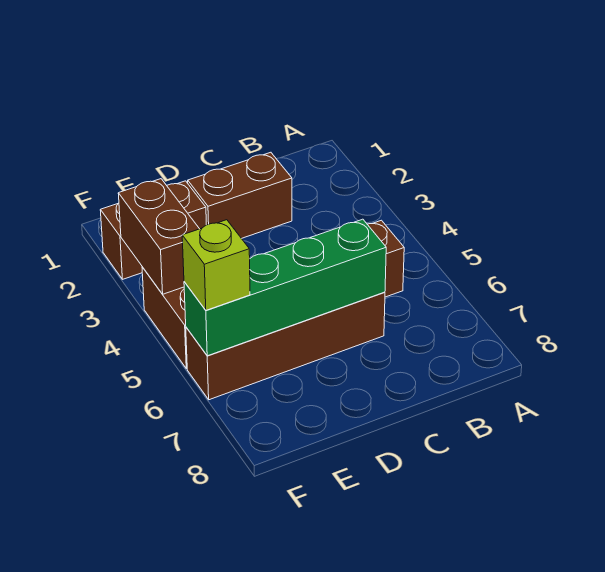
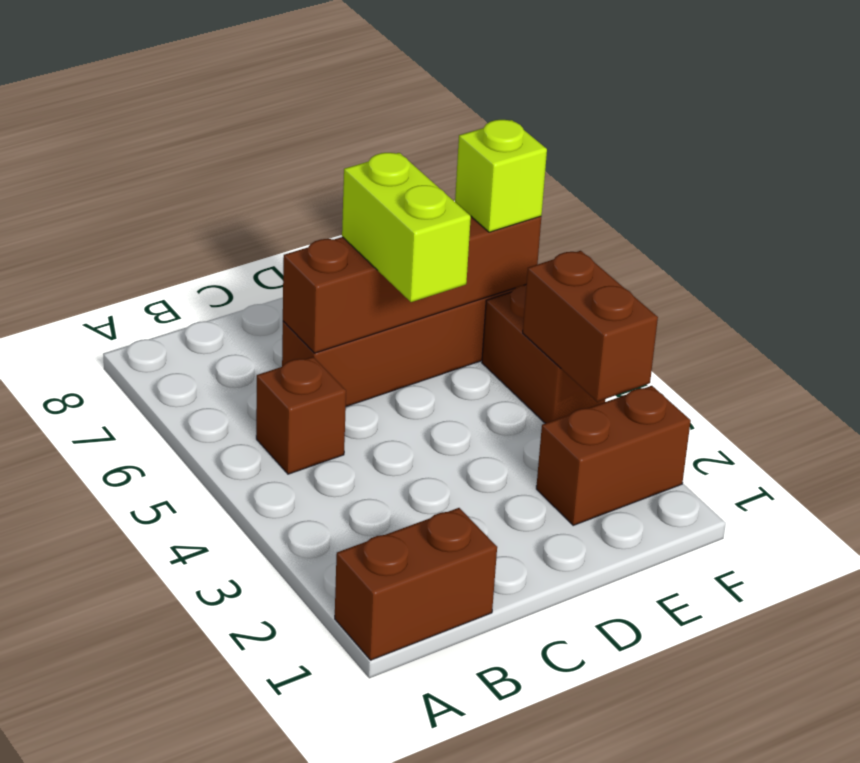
brown brick C2:D2 level 1 -> brown brick A1:B1 level 1
green brick C6:F6 level 2 -> brown brick C6:F6 level 2
none -> lime brick D5:D6 level 3

